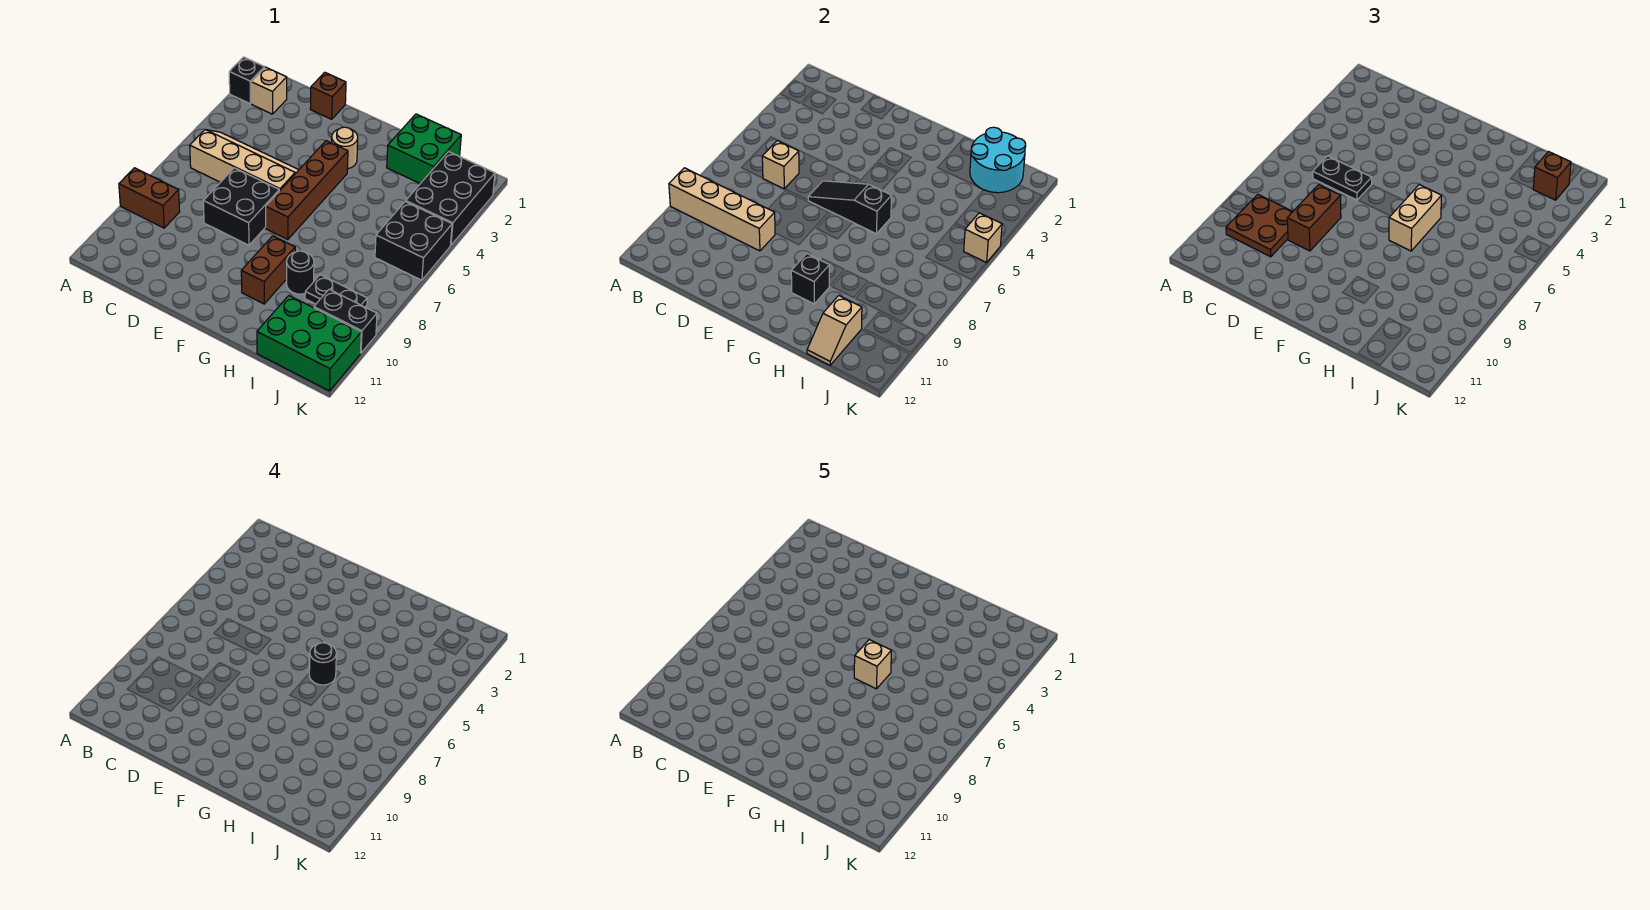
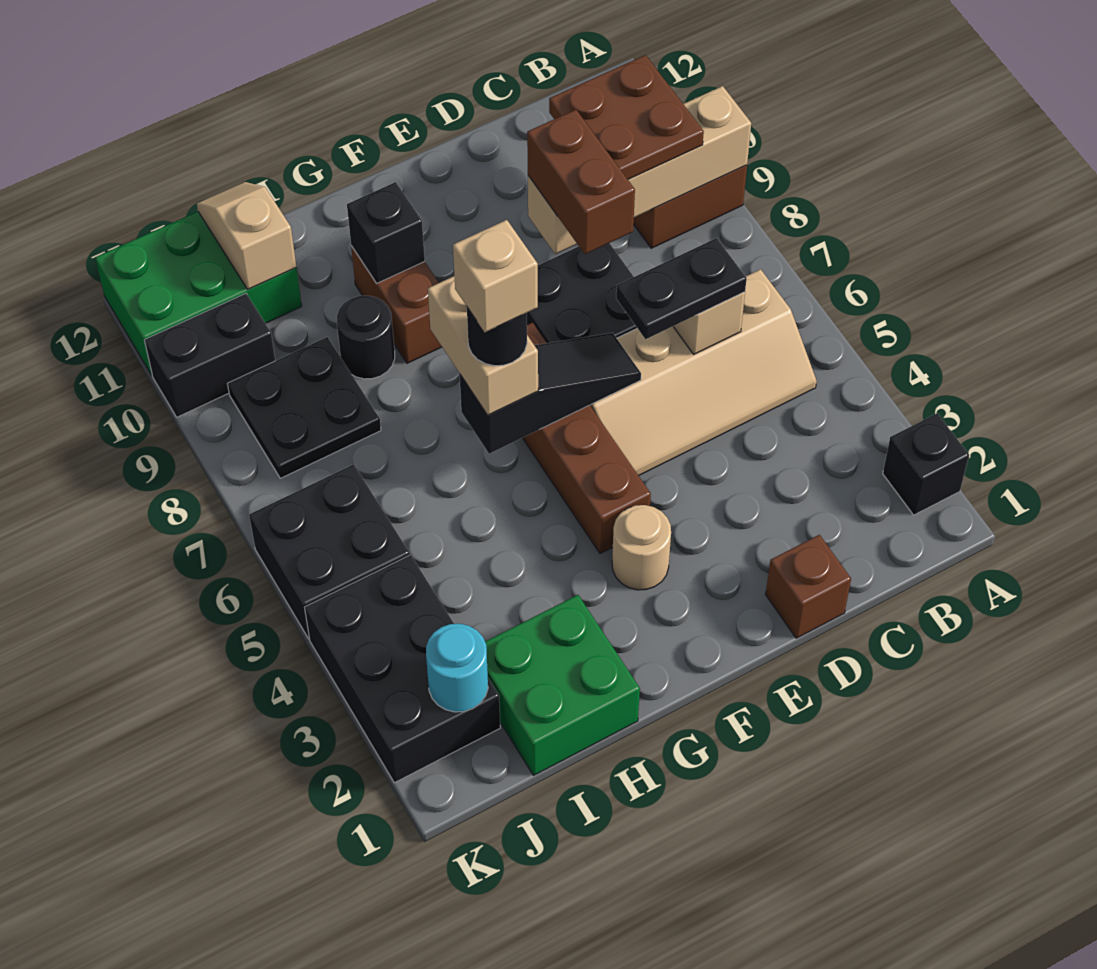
tan brick B2 level 1 -> none
cyan round brick I1:J2 level 2 -> cyan round brick J2 level 2
black plate I9:J9 level 1 -> black plate I8:J9 level 1
brown brick J2 level 3 -> none
tan brick K5 level 2 -> none

